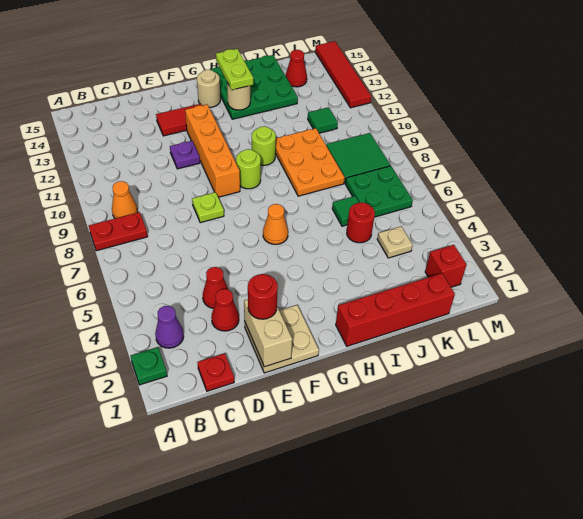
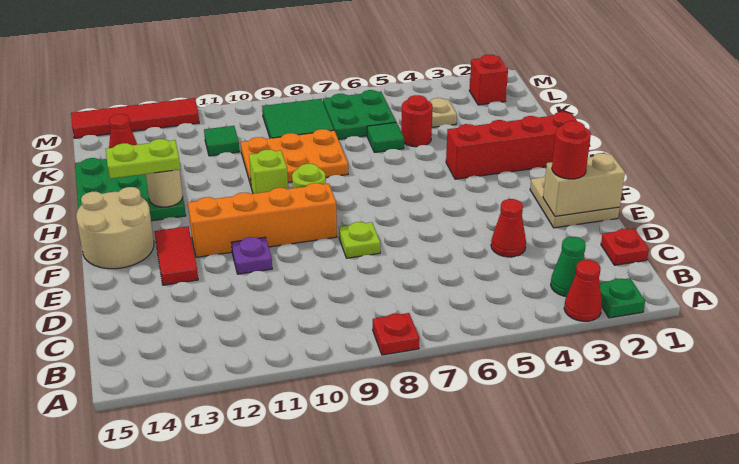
red plate A8:B8 level 1 -> red plate A8 level 1
purple cone B3 level 1 -> green cone B3 level 1
orange cone B9 level 1 -> none
red cone D3 level 1 -> red cone A3 level 1
orange cone G6 level 1 -> none
tan round brick G14 level 1 -> tan round brick F14:G15 level 1
red brick H1:K1 level 1 -> red brick H1:H4 level 1
lime round brick H10 level 1 -> lime brick H10 level 1

